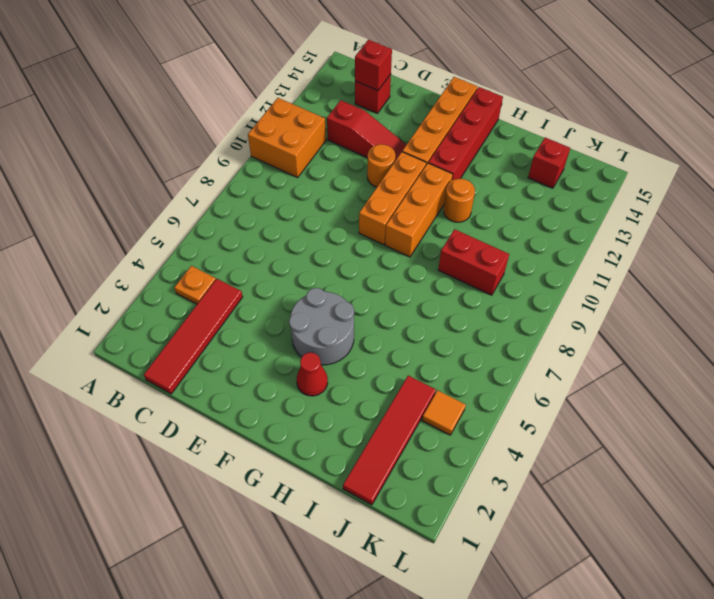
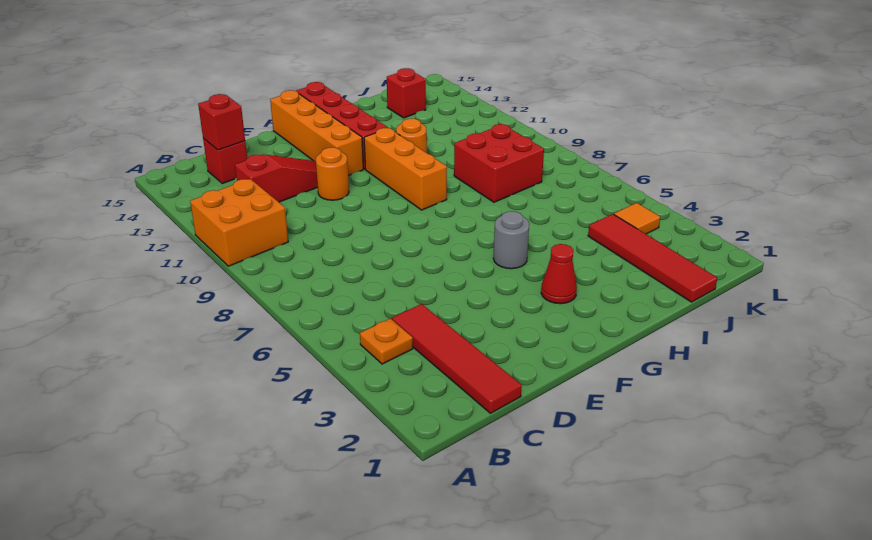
grey round brick F4:G5 level 1 -> grey round brick G5 level 1
orange brick F9:F11 level 1 -> none
red brick I9:J9 level 1 -> red brick I8:J9 level 1

